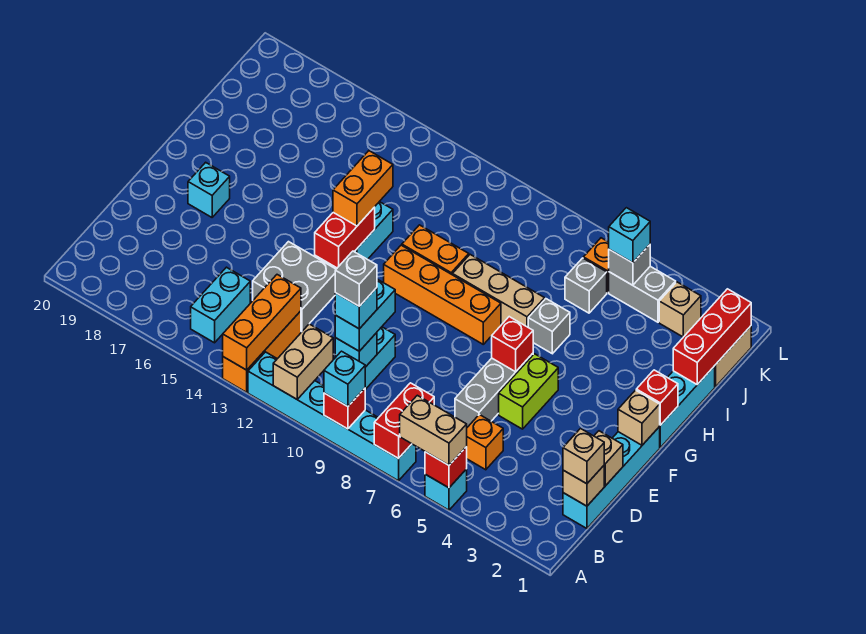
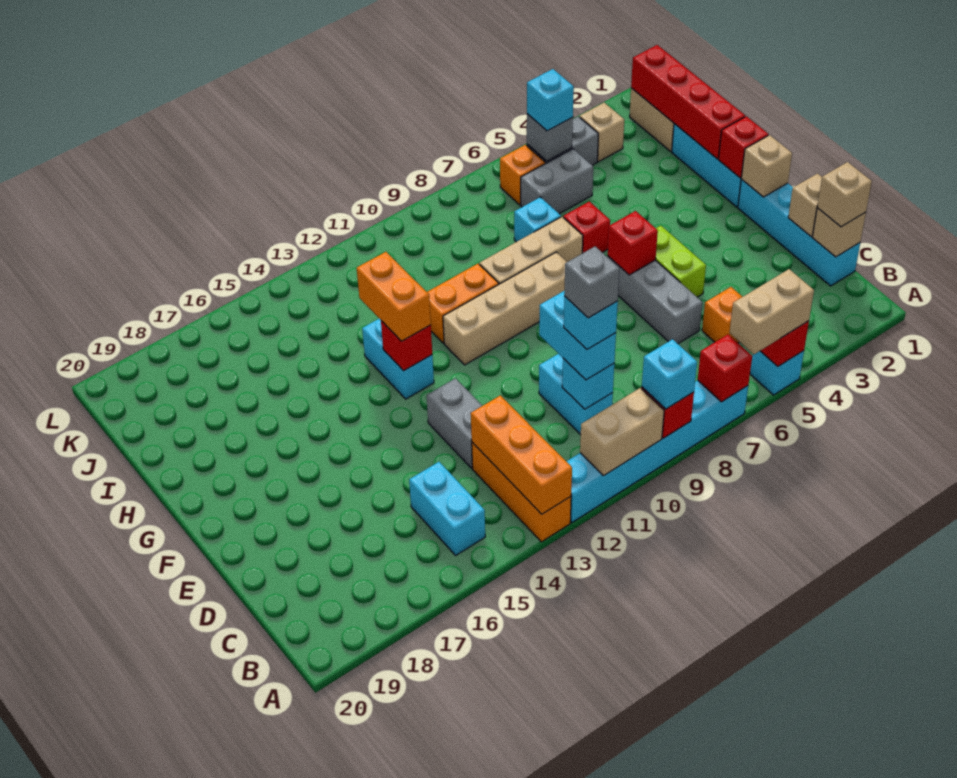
red brick A7:B7 level 2 -> red brick A7 level 2
tan brick A11:B11 level 2 -> tan brick A10:A11 level 2
grey brick D13:E14 level 1 -> grey brick D13:E13 level 1
red brick F13:G13 level 2 -> red brick G13 level 2
cyan brick F18 level 1 -> cyan brick I7 level 1
orange brick G8:G11 level 1 -> tan brick G8:G11 level 1
grey brick H6 level 1 -> red brick H6 level 1
red brick I1:K1 level 2 -> red brick H1:K1 level 2
grey brick J6 level 1 -> grey brick J5:J6 level 1

